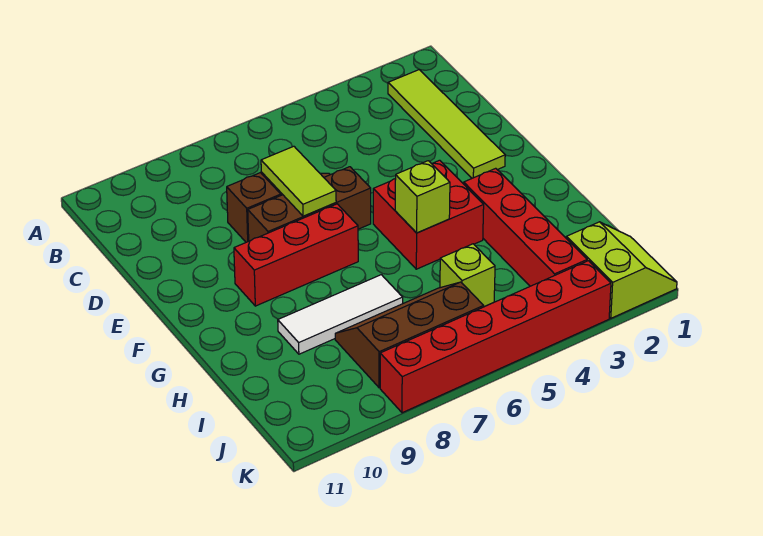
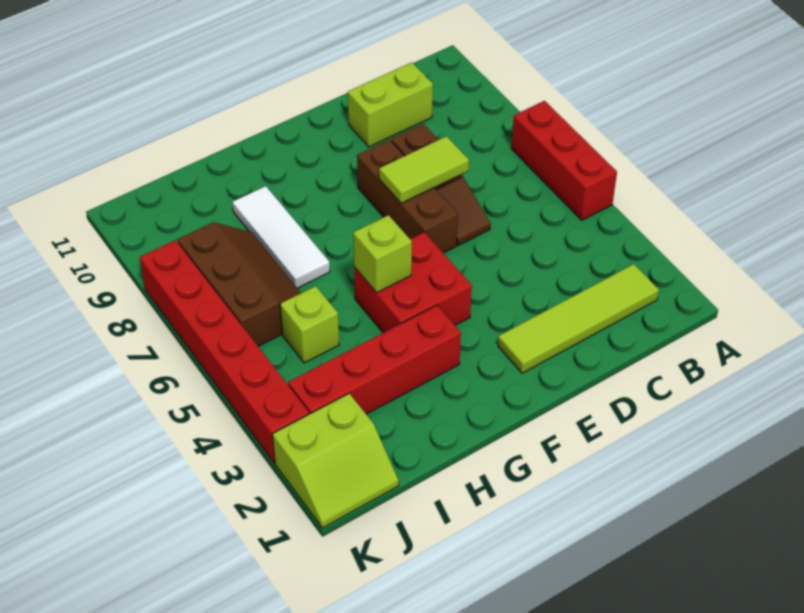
none -> lime brick C10:D10 level 1
red brick F7:F9 level 1 -> red brick A5:A7 level 1

